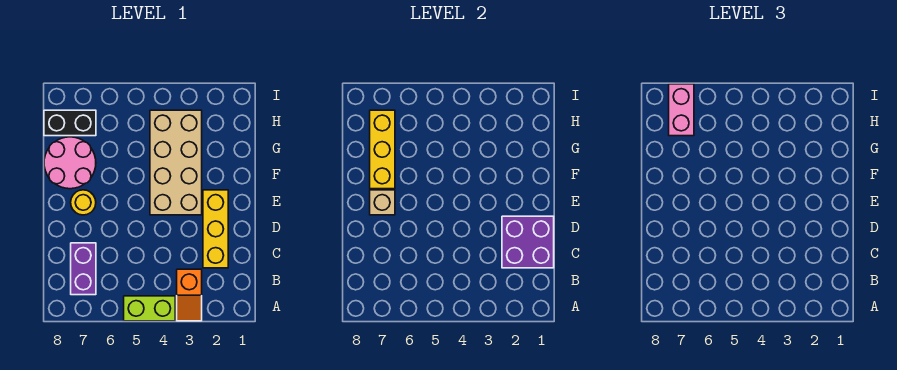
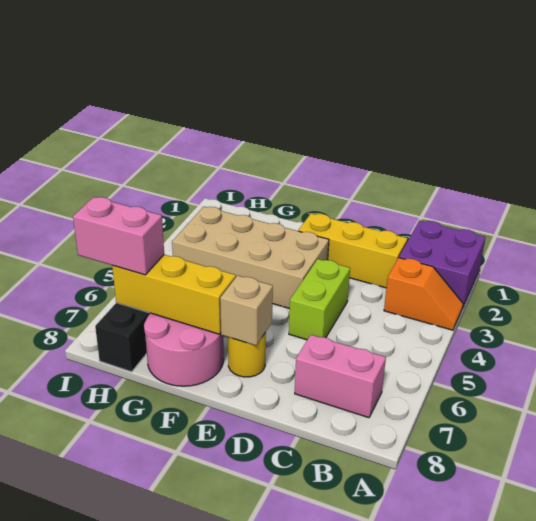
lime brick A4:A5 level 1 -> lime brick D4:D5 level 1
purple brick B7:C7 level 1 -> pink brick B7:C7 level 1
purple brick C1:D2 level 2 -> purple brick A1:B2 level 1

